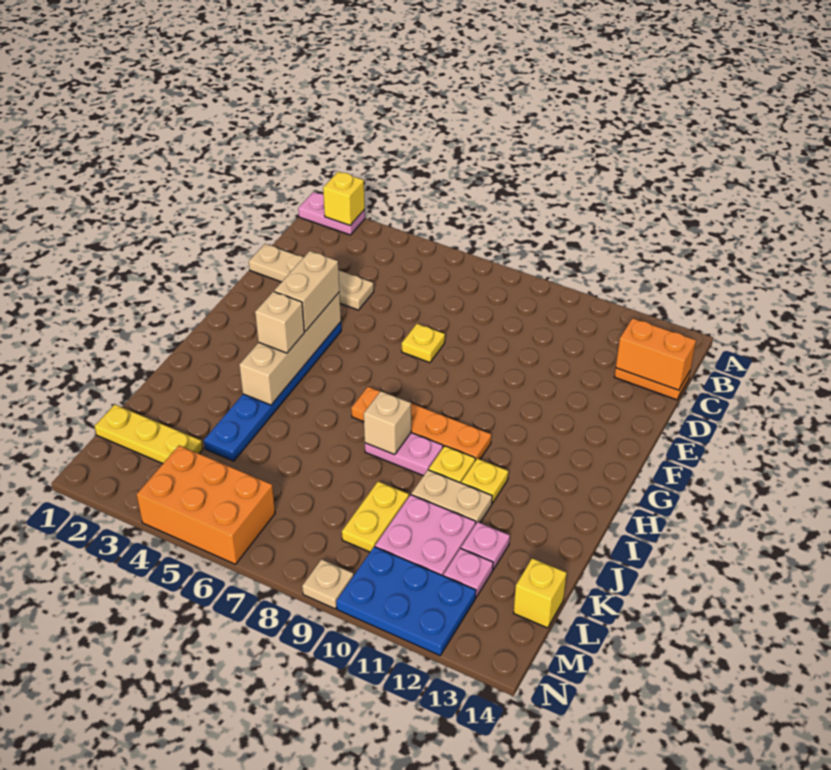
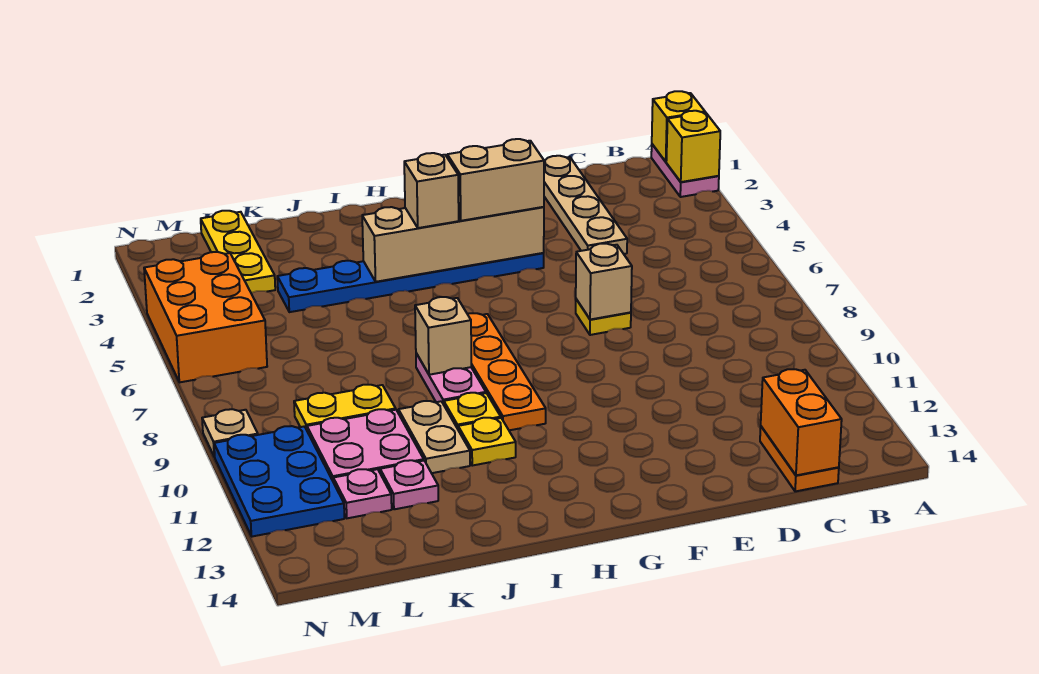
none -> tan brick E7 level 2
yellow brick L14 level 1 -> yellow brick A1 level 2

